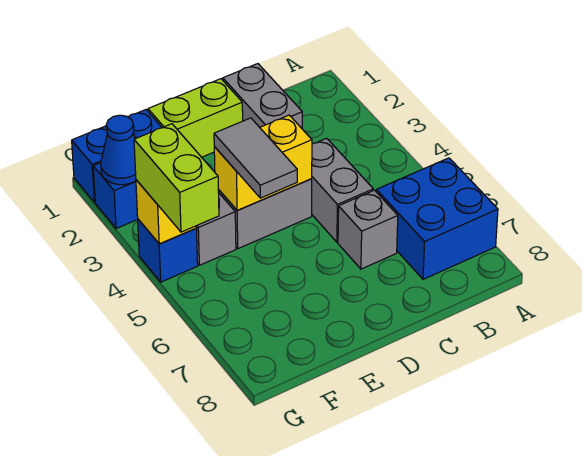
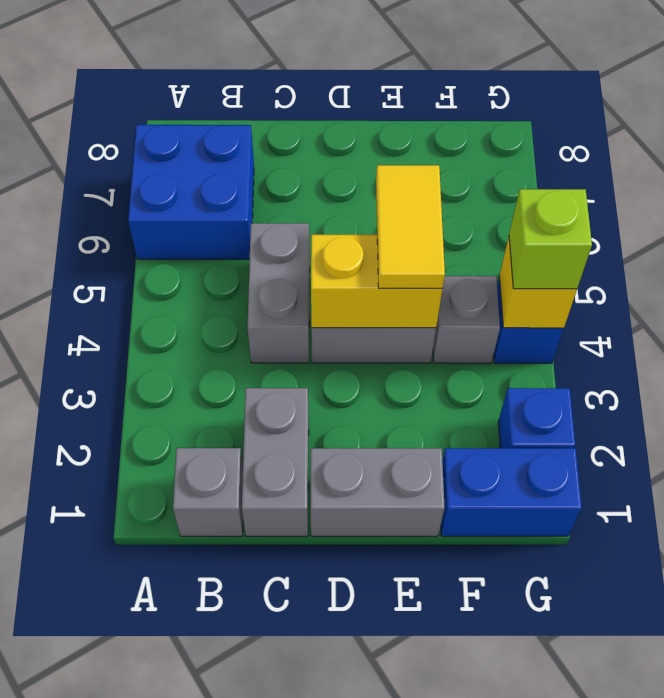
grey brick C6 level 1 -> grey brick B1 level 1
lime brick D1:E1 level 1 -> grey brick D1:E1 level 1
grey tile E4:E5 level 3 -> yellow tile E4:E5 level 3
blue cone G2 level 2 -> none
lime brick G4:G5 level 3 -> lime brick G4 level 3

